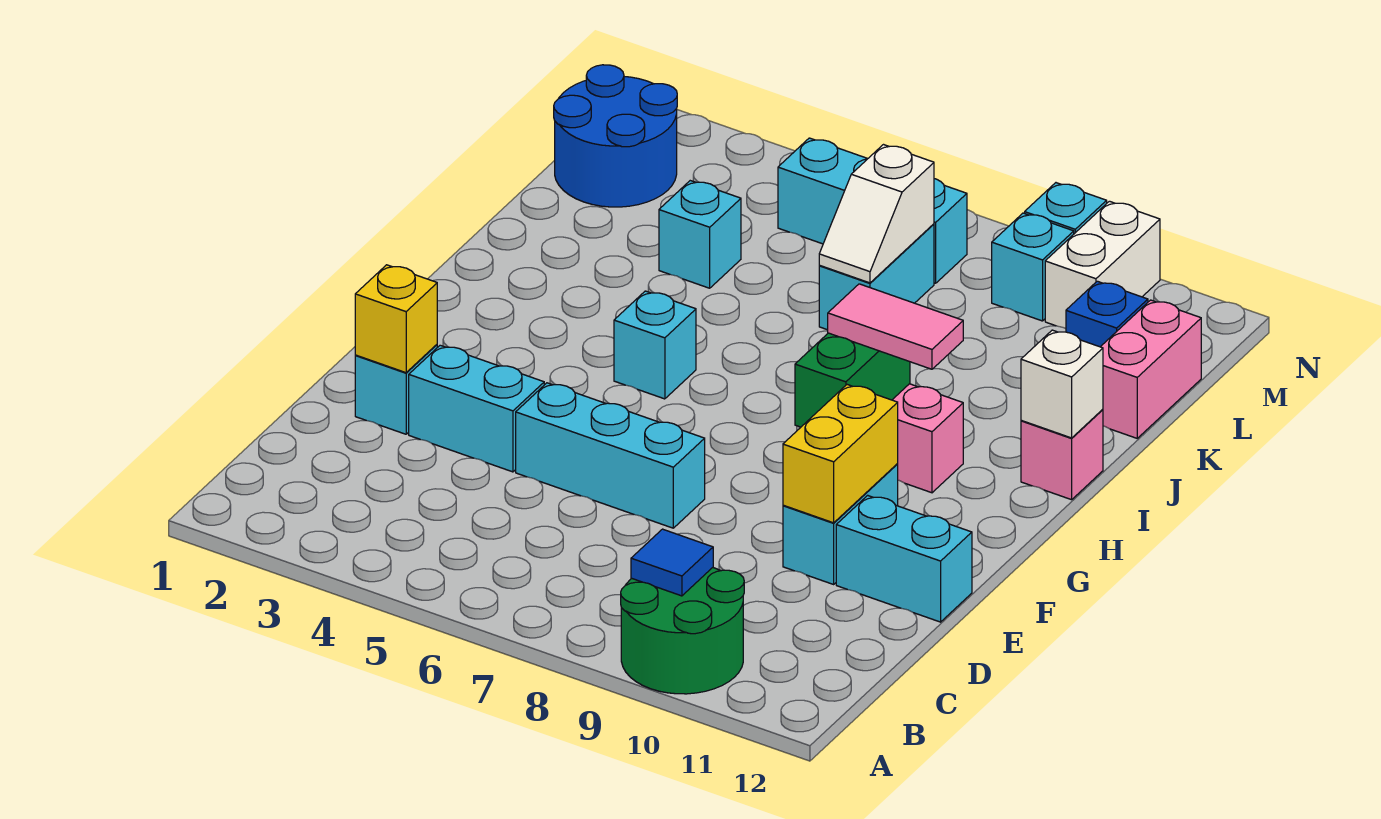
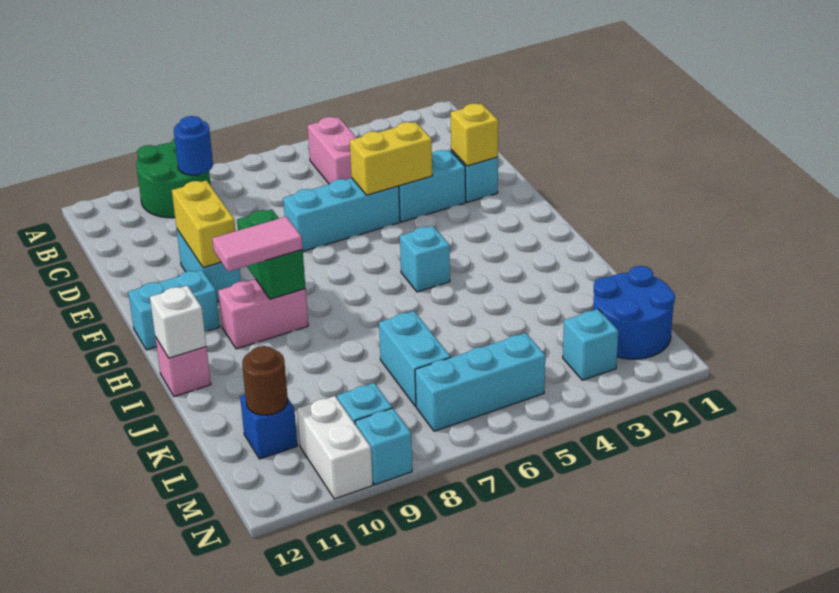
blue tile B9 level 2 -> blue round brick B9 level 2
none -> yellow brick E4:E5 level 2
cyan brick E11:E12 level 1 -> cyan brick G11:G12 level 1
cyan brick K4 level 1 -> cyan brick M3 level 1
white slope K7:L7 level 2 top L -> none
pink brick K12:L12 level 1 -> pink brick B5:C5 level 1
none -> brown round brick L11 level 2

